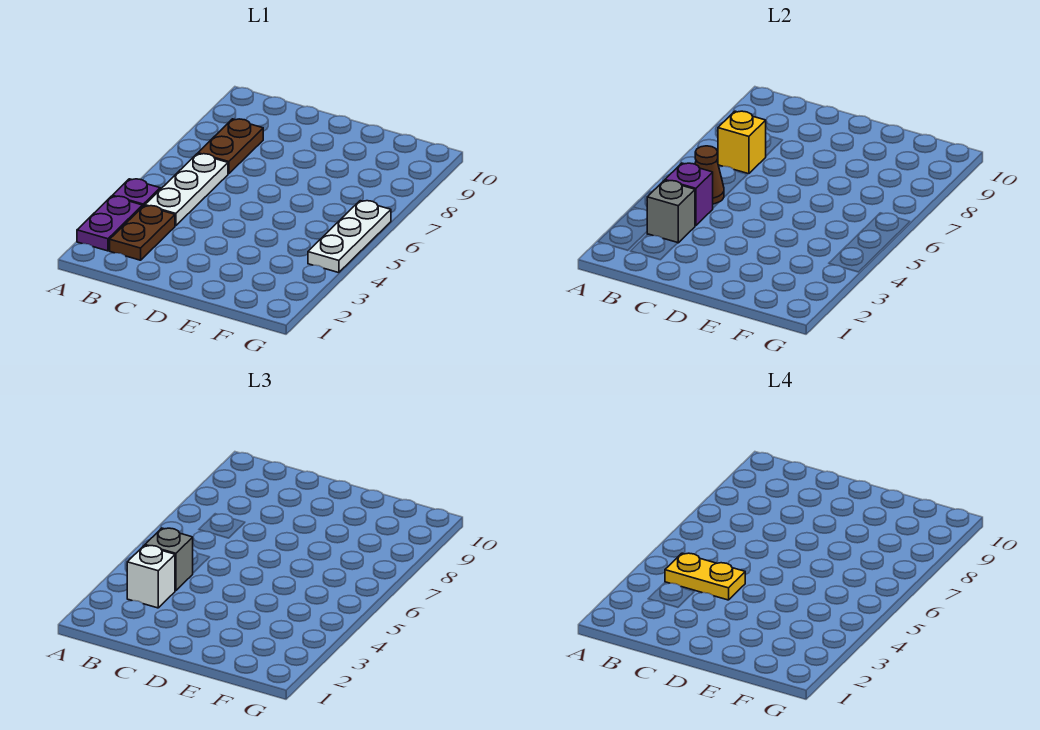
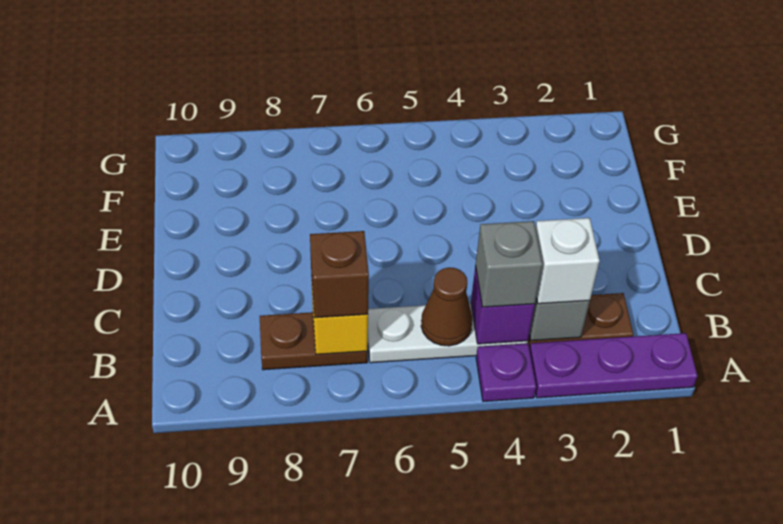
purple plate A2:A3 level 1 -> purple plate A1:A3 level 1
yellow plate B4:C4 level 4 -> none
none -> brown brick B7 level 3
white plate G4:G6 level 1 -> none

